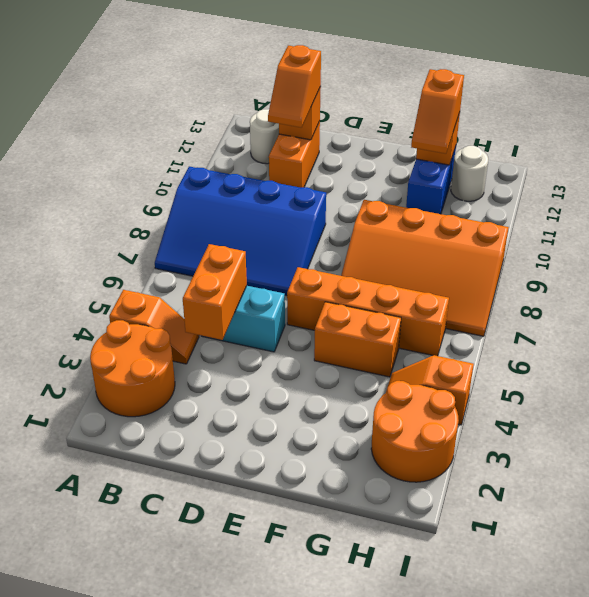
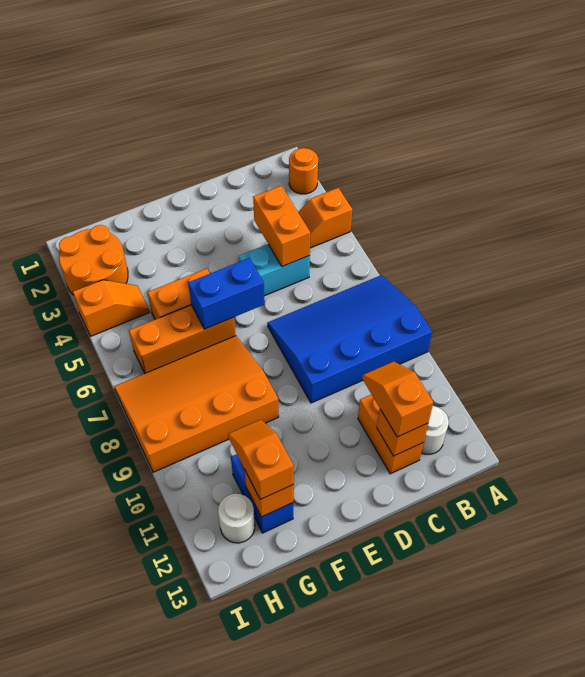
orange round brick A2:B3 level 1 -> orange round brick A2 level 1
orange brick E6:H6 level 1 -> orange brick F6:H6 level 1
none -> blue brick E6:F6 level 2

